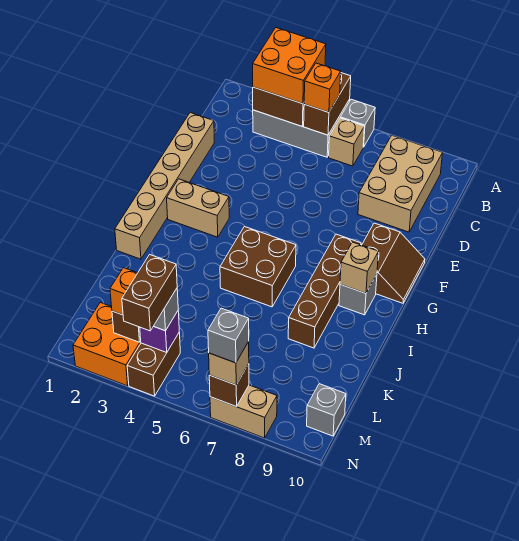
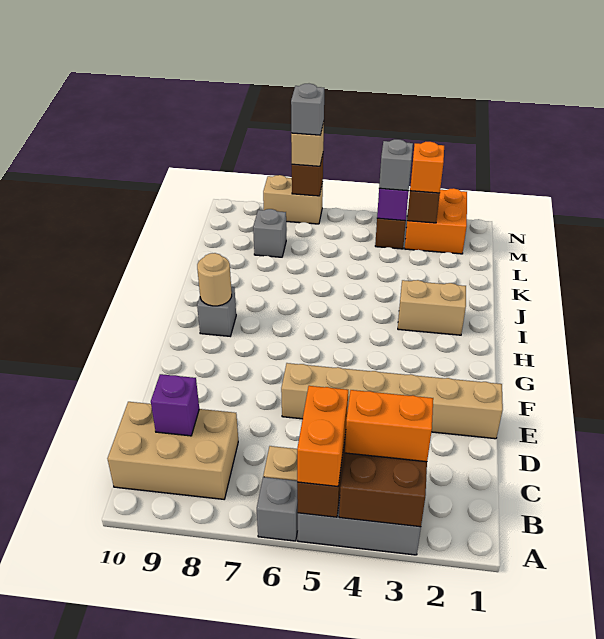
orange brick A3:B4 level 3 -> orange brick B3:B4 level 3
orange brick B5 level 3 -> orange brick A5:B5 level 3
tan brick B8:D9 level 1 -> tan brick B8:C10 level 1
none -> purple brick C9 level 2
tan brick D1:I1 level 1 -> tan brick E1:E6 level 1
brown slope F9:G10 level 1 top 9 -> none
tan brick G2:G3 level 1 -> tan brick I2:I3 level 1
brown brick G8:J8 level 1 -> none
brown brick H5:I6 level 1 -> none
tan brick H9 level 2 -> tan round brick H9 level 2
brown brick M4:N4 level 4 -> none
grey brick M10 level 1 -> grey brick L8 level 1

